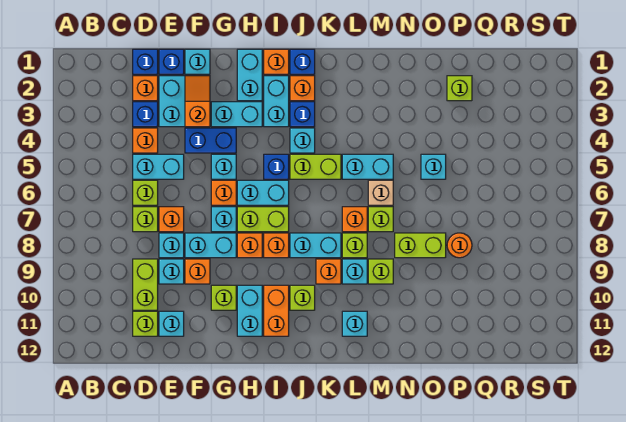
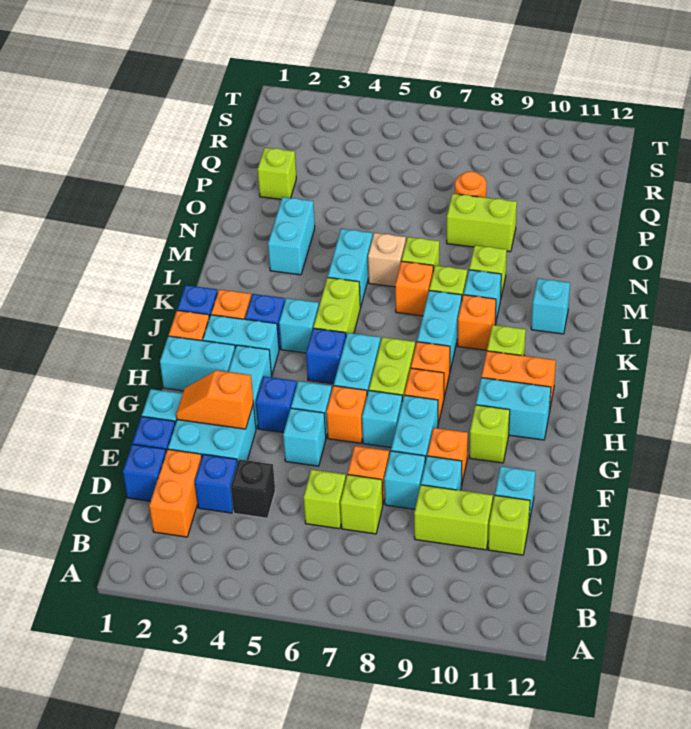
orange brick D2 level 1 -> orange brick C2:D2 level 1
orange brick D4 level 1 -> black brick D4 level 1
cyan brick D5:E5 level 1 -> cyan brick M3:N3 level 1
blue brick F4:G4 level 1 -> blue brick G4 level 1
lime brick N8:O8 level 1 -> lime brick O8:O9 level 1
cyan brick O5 level 1 -> cyan brick F5 level 1

